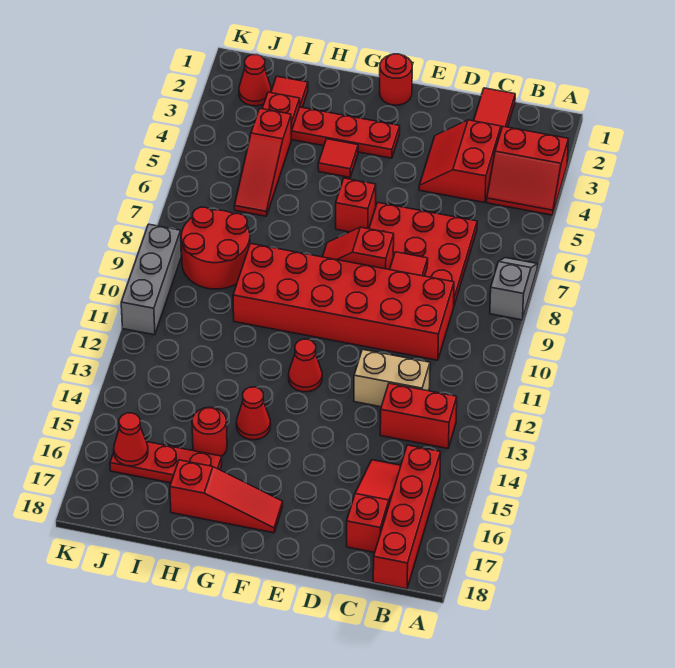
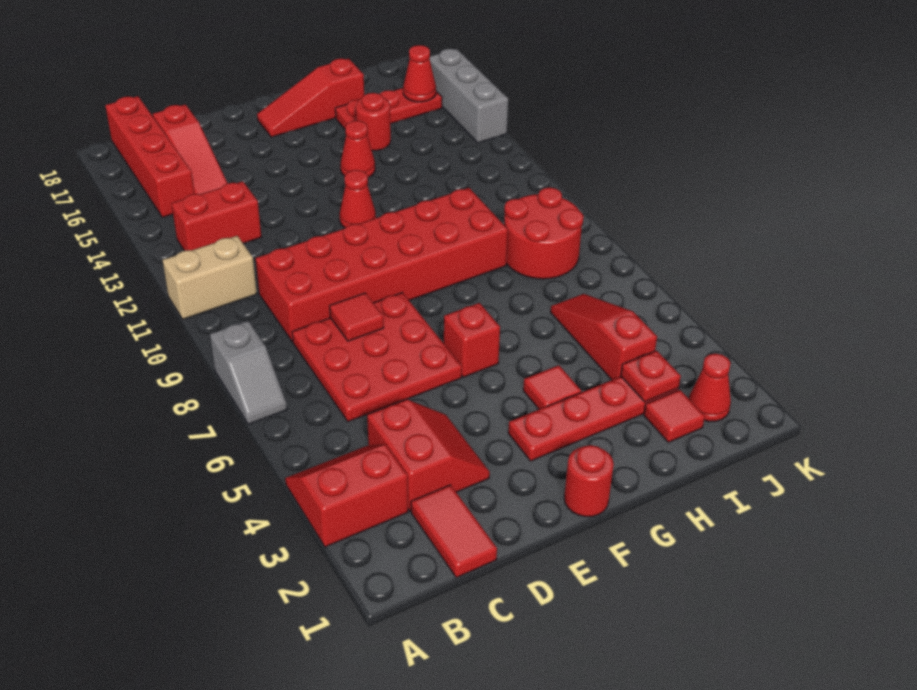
tan brick C12:D12 level 1 -> tan brick A11:B11 level 1
red slope E8:F8 level 2 top E -> none
grey brick K9:K11 level 1 -> grey brick K14:K16 level 1

